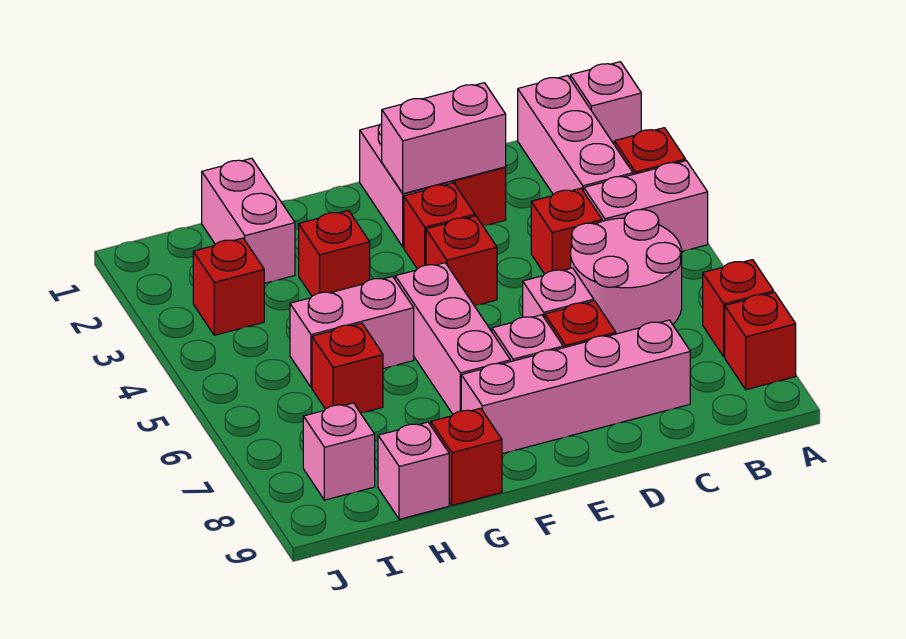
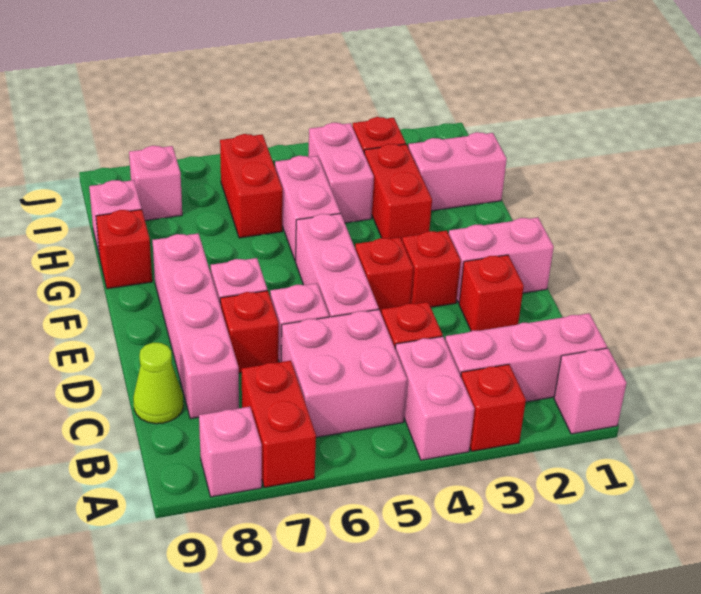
red brick A7 level 1 -> red brick A7:B7 level 1
red brick A8 level 1 -> pink brick A8 level 1
pink round brick B5:C6 level 1 -> pink brick B5:C6 level 1
none -> lime cone C9 level 1
pink brick D2:E2 level 2 -> pink brick H4:I4 level 1
pink brick F5:F7 level 1 -> pink brick D5:F5 level 1
red brick G3 level 1 -> red brick G3:H3 level 1
red brick H6 level 1 -> red brick H6:I6 level 1

